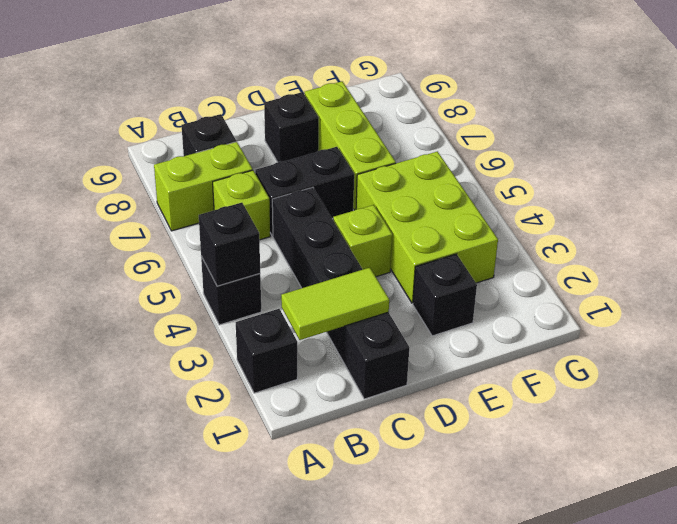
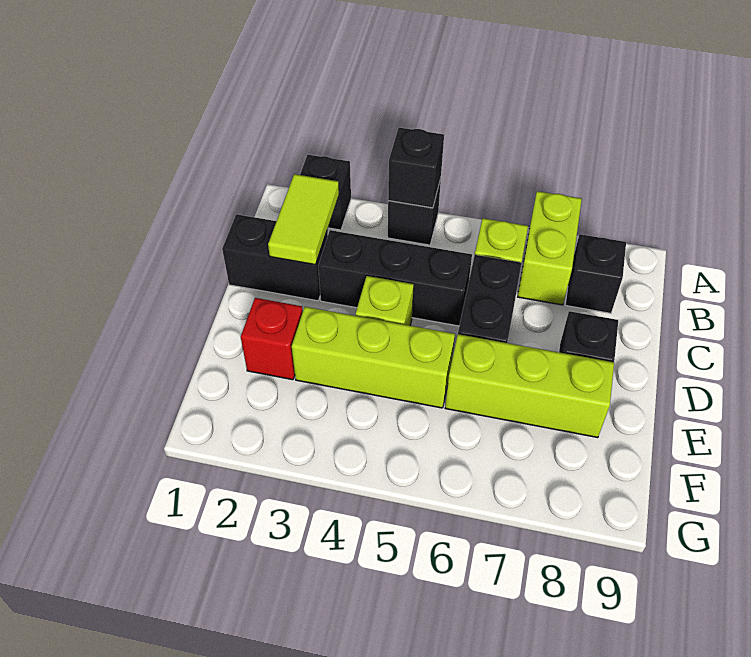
black brick E2 level 1 -> red brick E2 level 1
lime brick E3:F5 level 1 -> lime brick E3:E5 level 1

